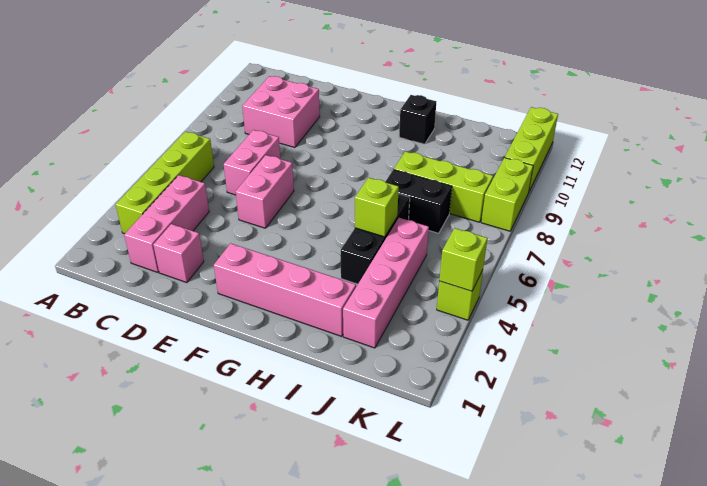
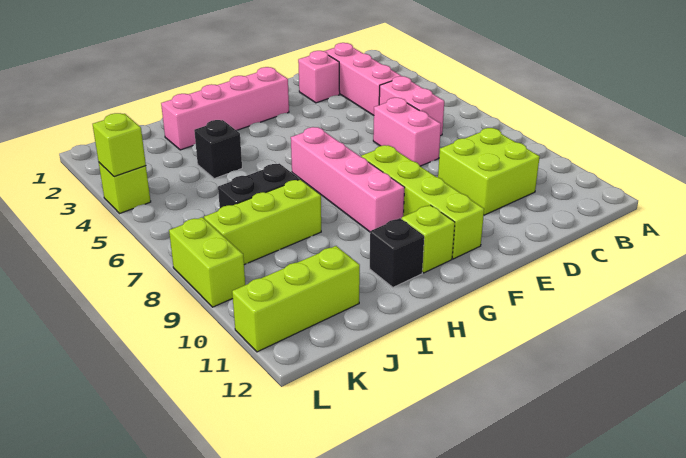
lime brick B3:B6 level 1 -> lime brick F8:F11 level 1
pink brick C9:D10 level 1 -> lime brick C9:D10 level 1
pink brick E5:E6 level 1 -> pink brick C5:C6 level 1
black brick I4:I6 level 1 -> black brick I4 level 1
lime brick I5 level 2 -> lime brick G11 level 1
pink brick J2:J5 level 1 -> pink brick G6:G9 level 1
lime brick L10:L12 level 1 -> lime brick J11:L11 level 1

